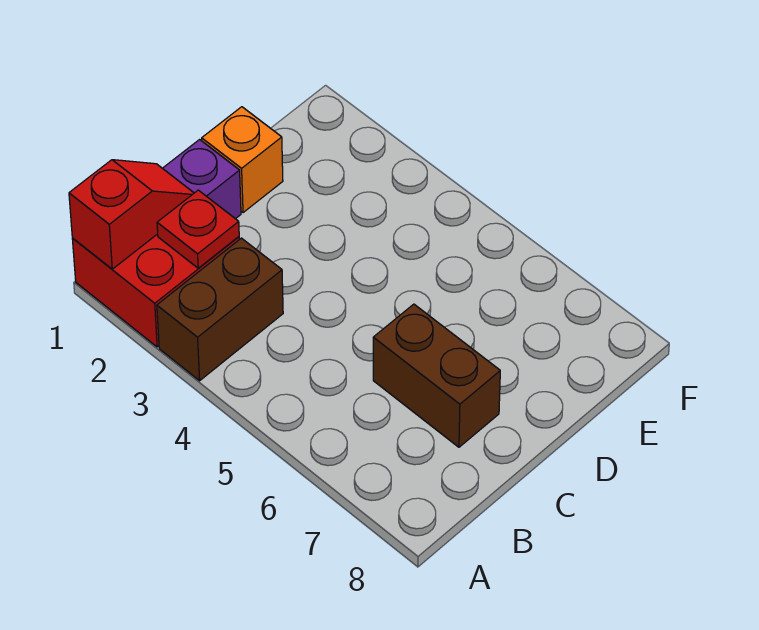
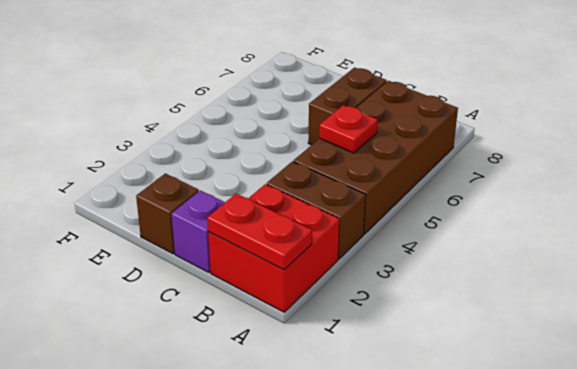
red slope A1:B1 level 2 top A -> red plate A1:B1 level 2
none -> brown brick A4:B7 level 1
red plate B2 level 2 -> red plate B5 level 2
orange brick D1 level 1 -> brown brick D1 level 1

